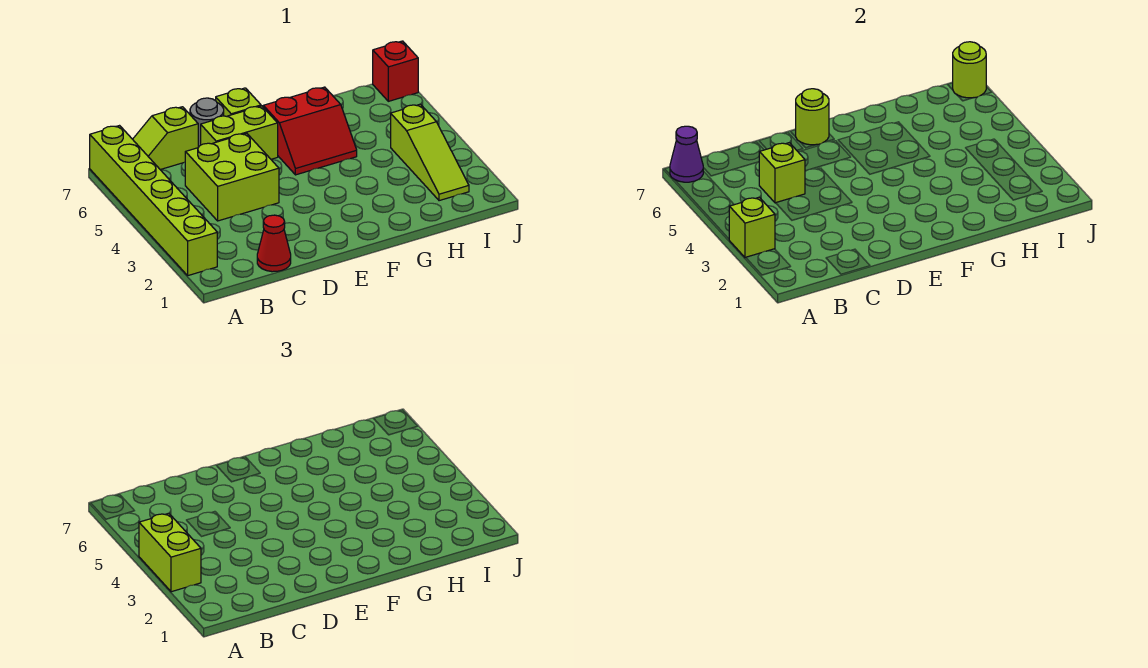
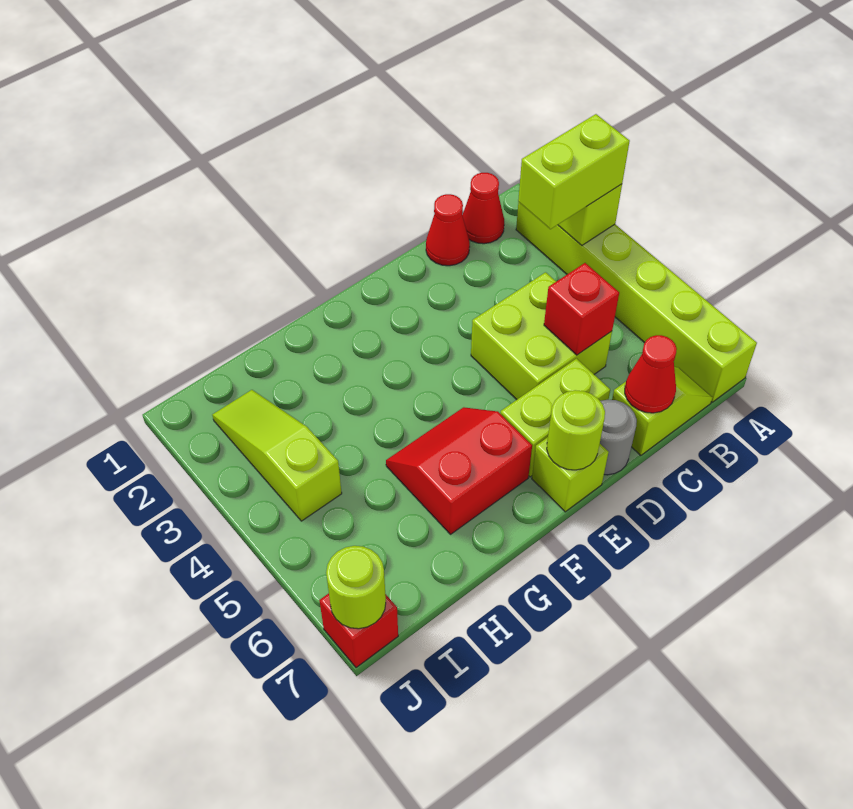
lime brick A3:A4 level 3 -> lime brick A3:B3 level 3
purple cone A7 level 2 -> none
none -> red cone B1 level 1
lime brick C5 level 2 -> red brick C5 level 2
none -> red cone C7 level 2

